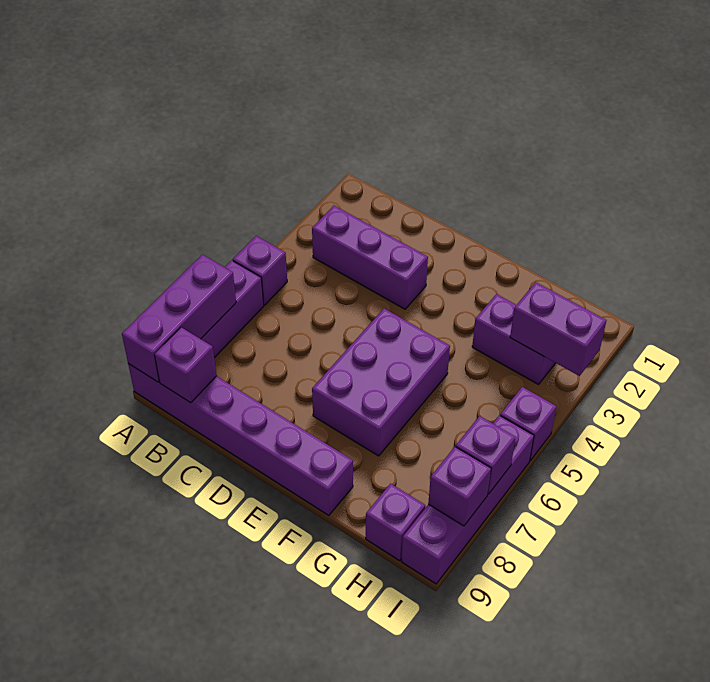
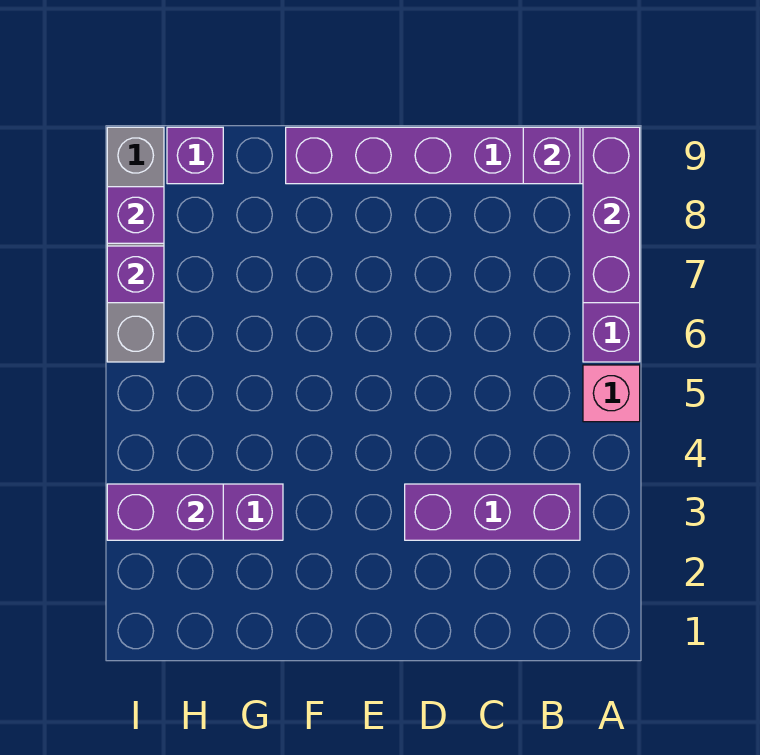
purple brick A5 level 1 -> pink brick A5 level 1
purple brick E5:F7 level 1 -> none
purple brick I5 level 1 -> none
purple brick I6:I9 level 1 -> grey brick I6:I9 level 1

